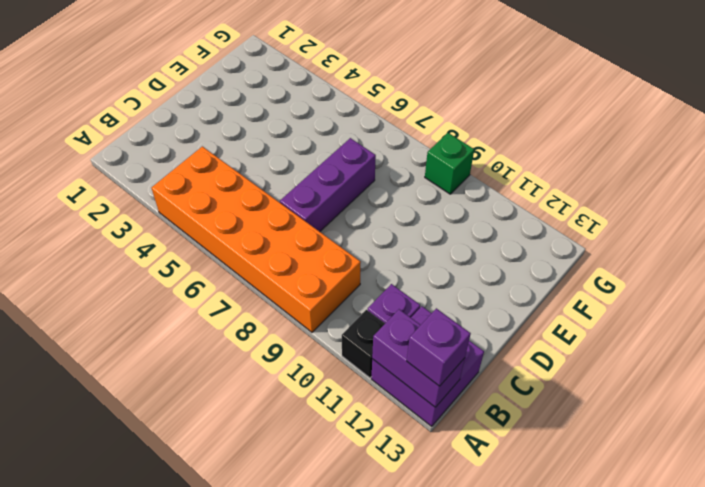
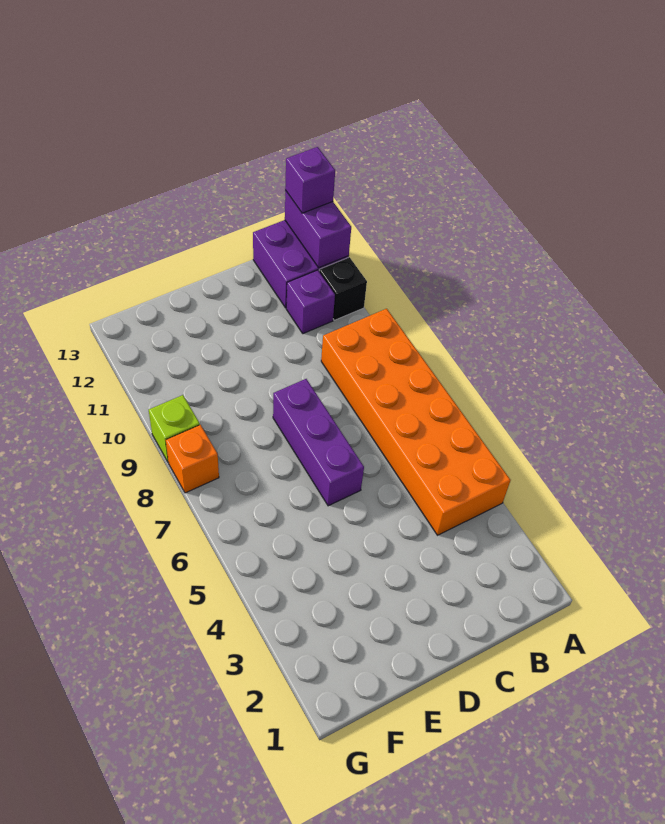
purple brick C7:E7 level 1 -> purple brick D6:D8 level 1
none -> orange brick G8 level 1
green brick G9 level 1 -> lime brick G9 level 1

